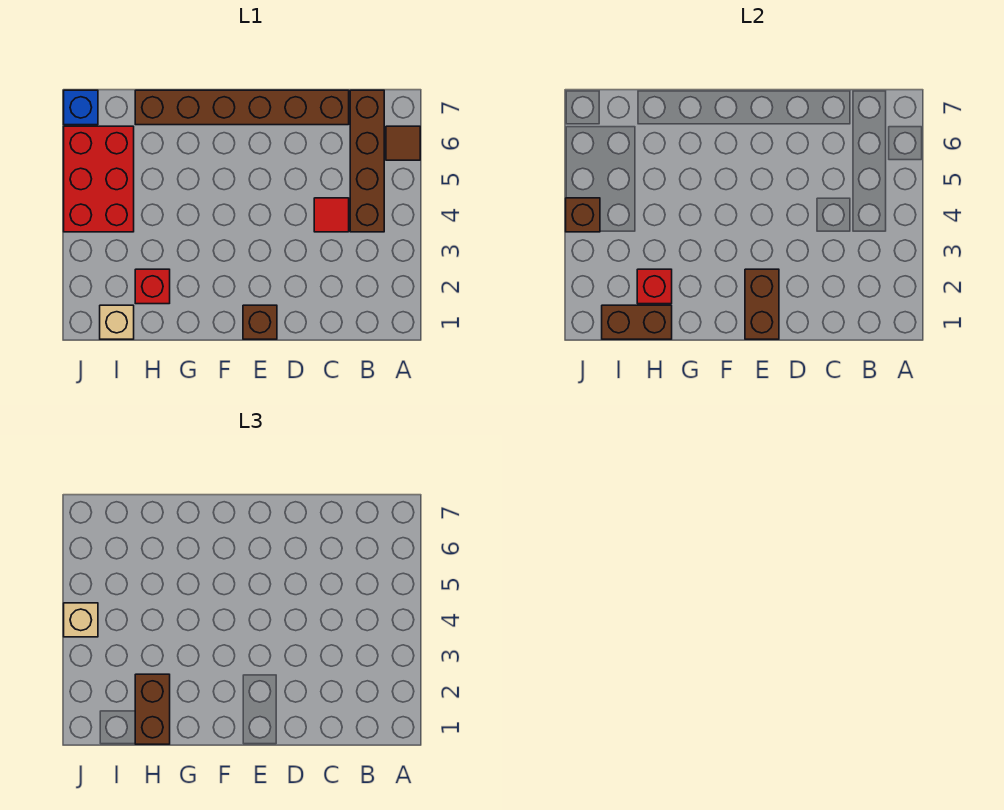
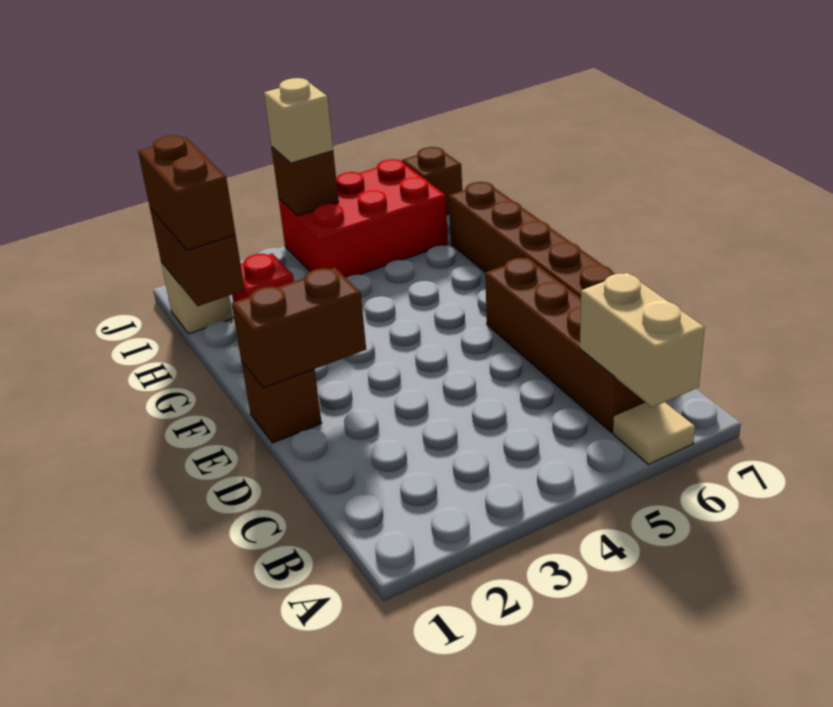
brown tile A6 level 1 -> tan tile A6 level 1
none -> tan brick A6:B6 level 2
brown brick B4:B7 level 1 -> brown brick B6:E6 level 1
red tile C4 level 1 -> none
brown brick H1:H2 level 3 -> brown brick H1:I1 level 3
red brick H2 level 2 -> none
blue brick J7 level 1 -> brown brick J7 level 1

